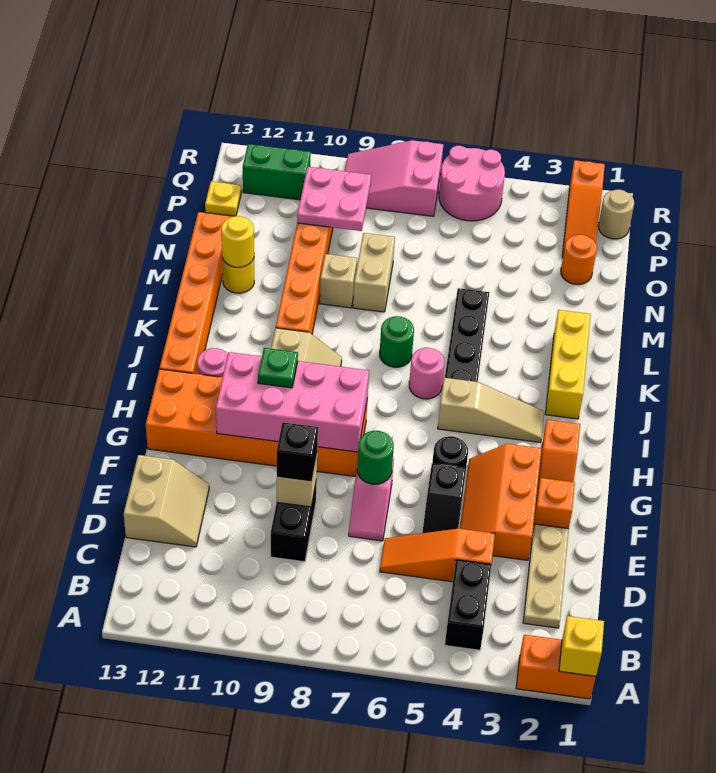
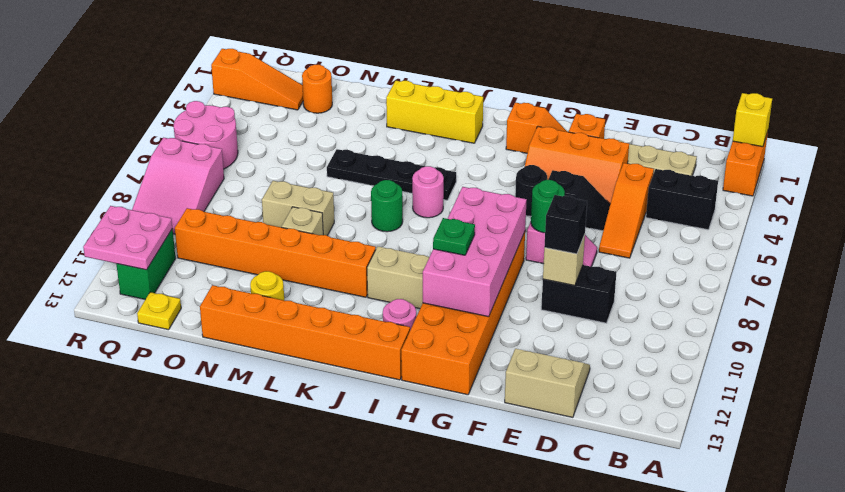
tan slope I3:I5 level 1 top 5 -> none
yellow round brick M12 level 2 -> none
pink plate O9:P10 level 2 -> pink plate Q11:R12 level 2
tan round brick Q1 level 1 -> none

